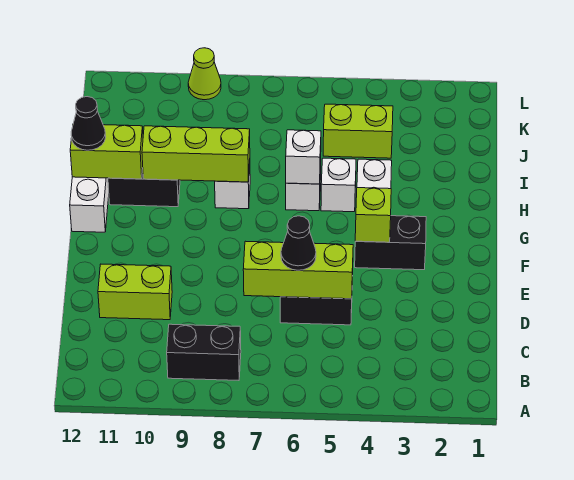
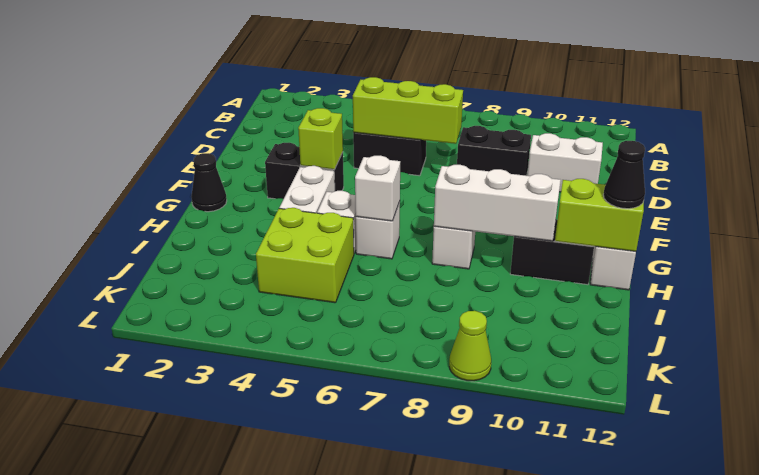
black brick B8:B9 level 1 -> black brick D8:D9 level 1
black cone D6 level 3 -> black cone G1 level 1
lime brick D10:D11 level 1 -> white brick D10:D11 level 1
lime brick H8:H10 level 2 -> white brick H8:H10 level 2
lime brick J4:J5 level 1 -> lime brick I4:J5 level 1

